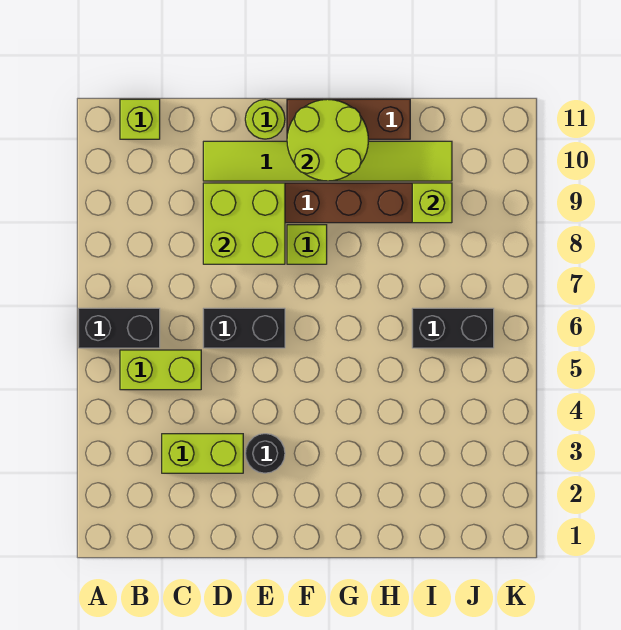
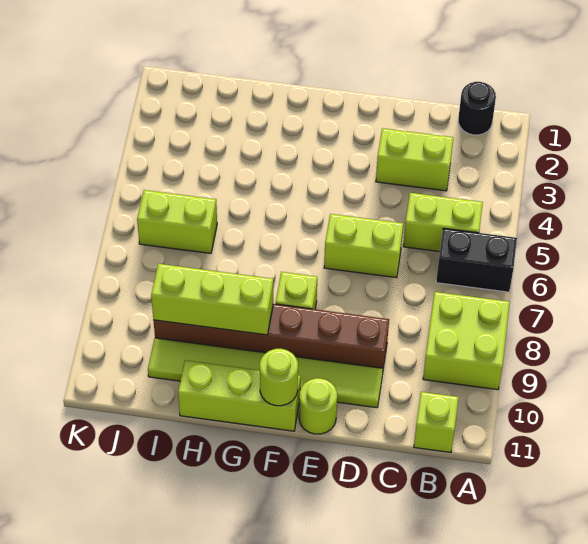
black brick D6:E6 level 1 -> lime brick D6:E6 level 1
lime brick D8:E9 level 2 -> lime brick A8:B9 level 1
black round brick E3 level 1 -> black round brick B1 level 1
lime round brick F10:G11 level 2 -> lime round brick F11 level 2
brown brick F11:H11 level 1 -> lime brick F11:H11 level 1
black brick I6:J6 level 1 -> lime brick I6:J6 level 1
lime brick I9 level 2 -> lime brick G9:I9 level 2

